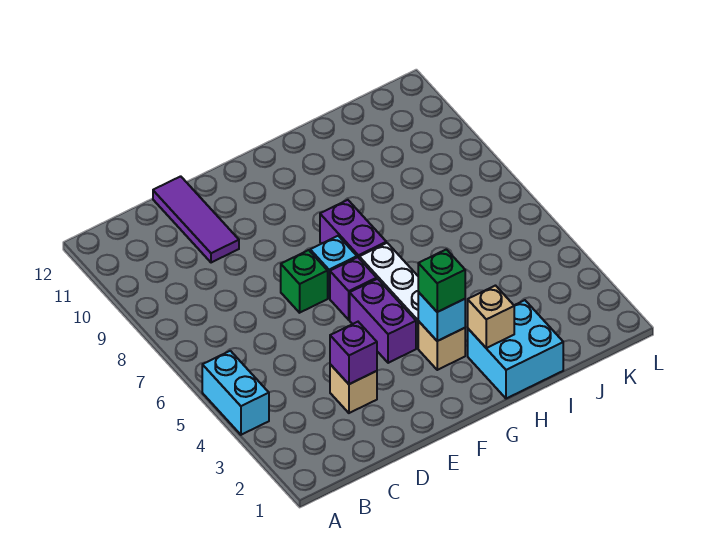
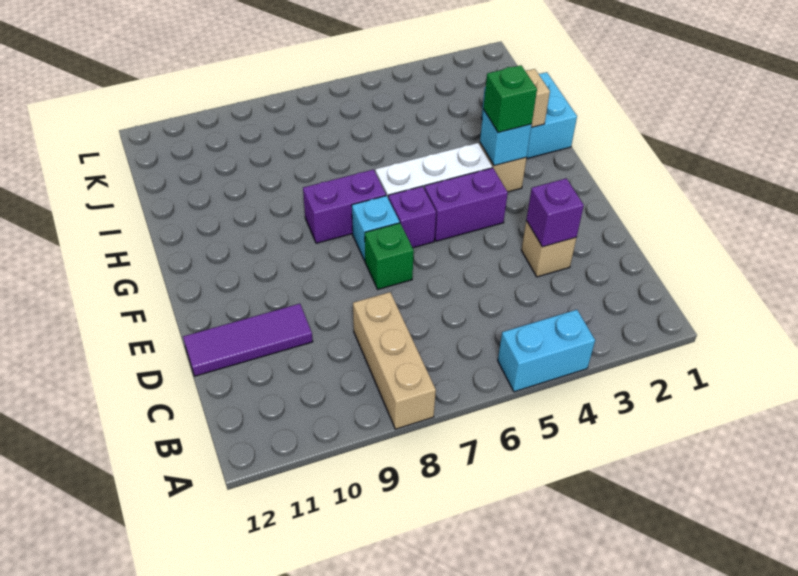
none -> tan brick A8:C8 level 1

